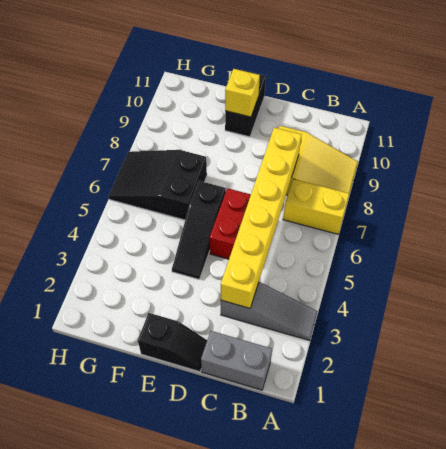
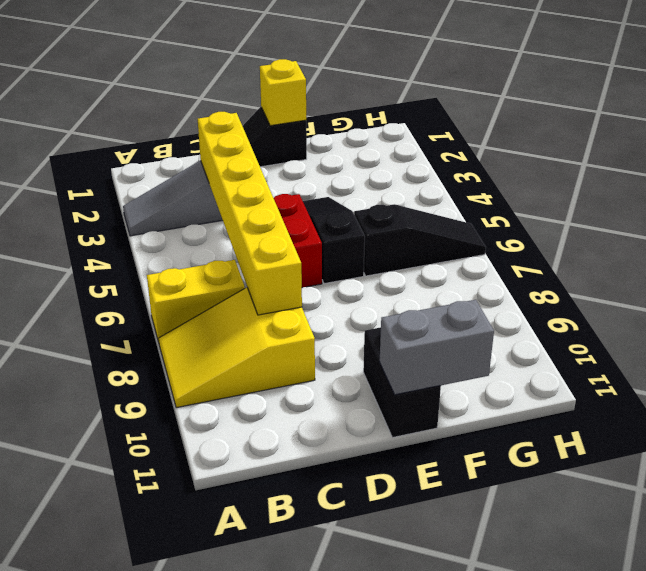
grey brick B1:C1 level 1 -> grey brick E11:F11 level 2
yellow brick E10 level 2 -> yellow brick E1 level 2
black slope F6:H7 level 1 top F -> black slope F6:H6 level 1 top F

